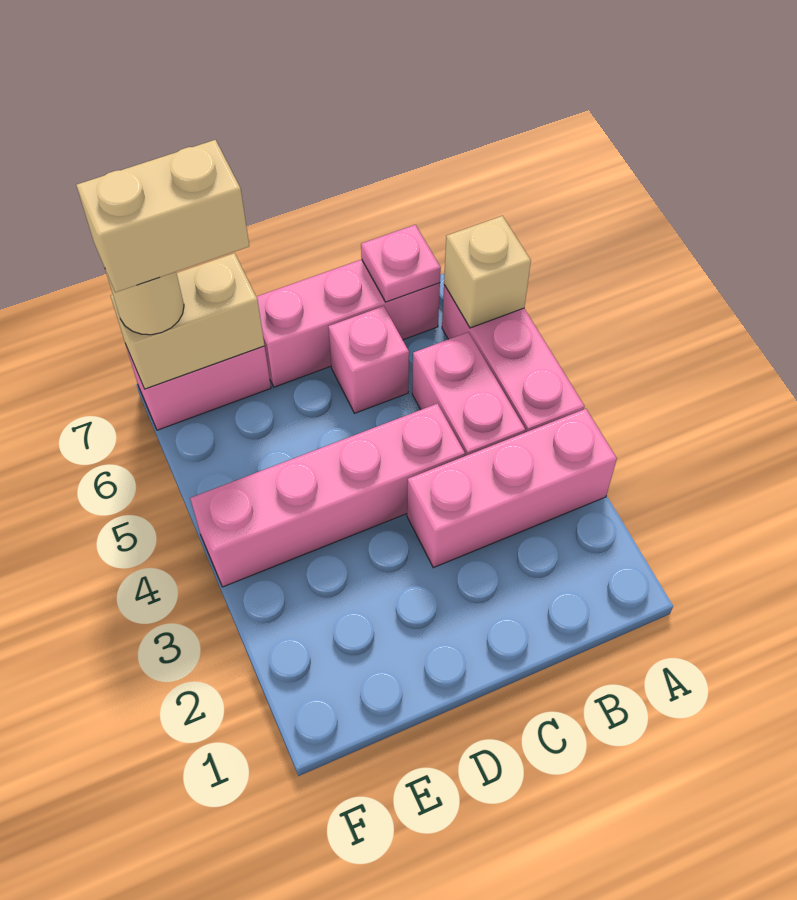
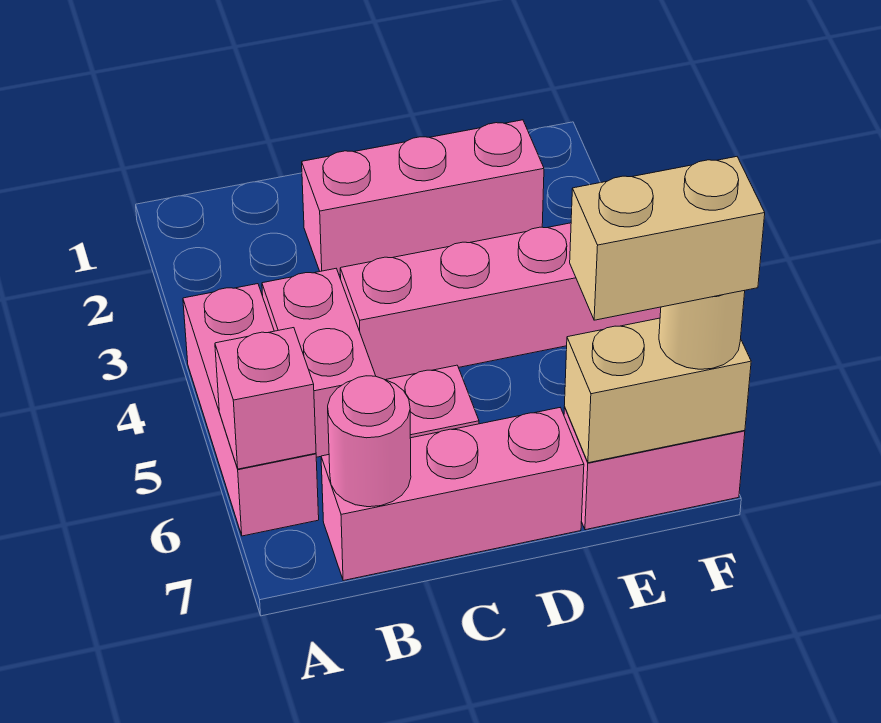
pink brick A3:C3 level 1 -> pink brick C2:E2 level 1
tan brick A6 level 2 -> pink brick A6 level 2
pink plate B7 level 2 -> pink round brick B7 level 2

